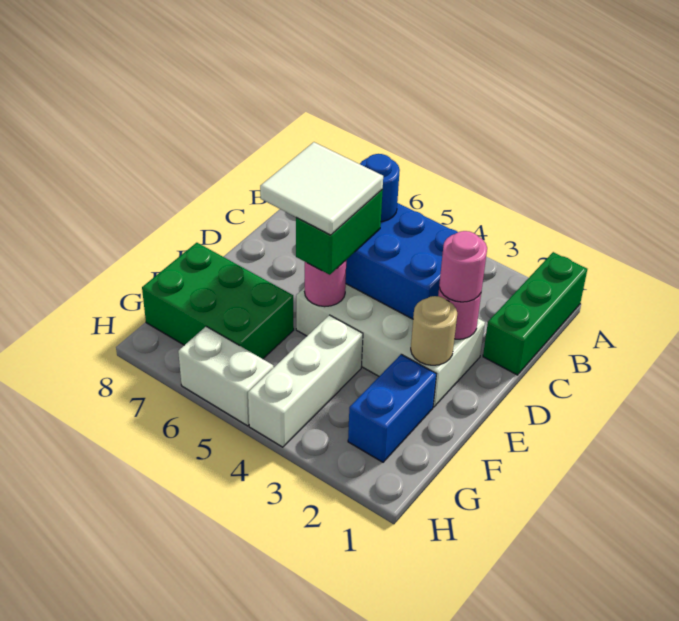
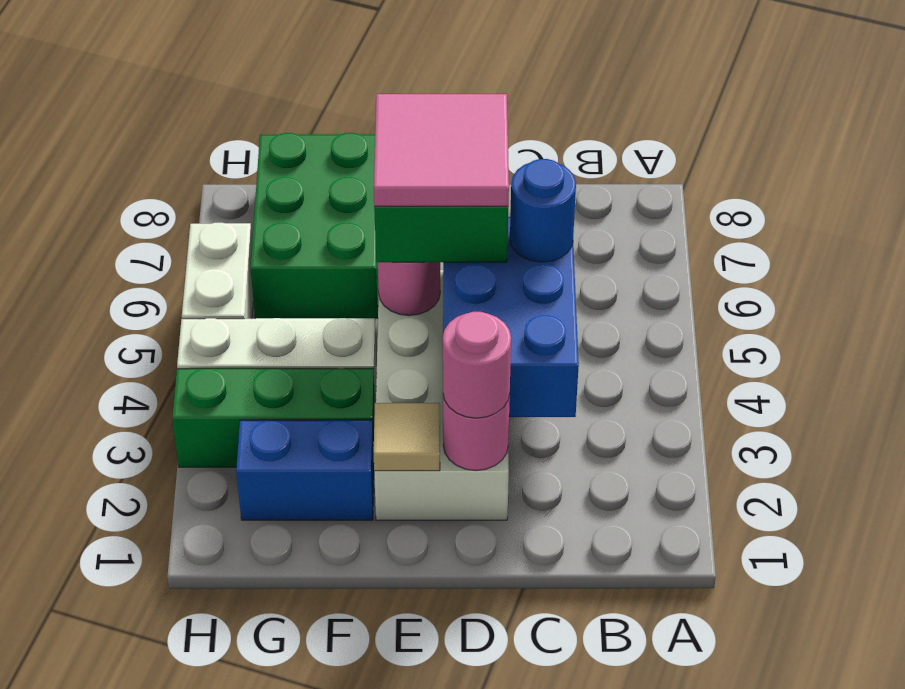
green brick A1:C1 level 1 -> green brick F3:H3 level 1
white tile D5:E6 level 4 -> pink tile D5:E6 level 4
tan round brick E2 level 2 -> tan tile E2 level 2

